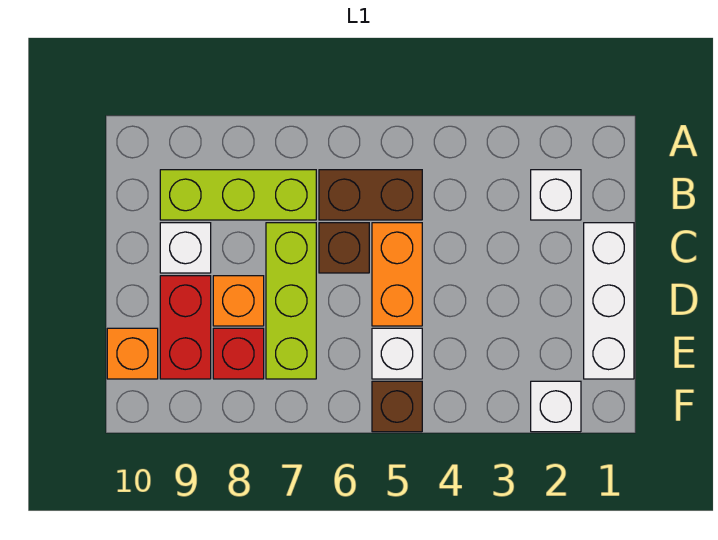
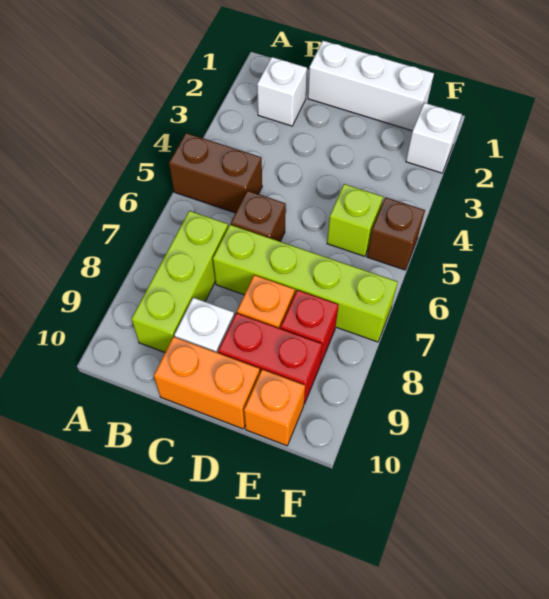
brown brick B5:B6 level 1 -> brown brick A5:B5 level 1
orange brick C5:D5 level 1 -> orange brick C10:D10 level 1
lime brick C7:E7 level 1 -> lime brick C7:F7 level 1
white brick E5 level 1 -> lime brick E5 level 1

